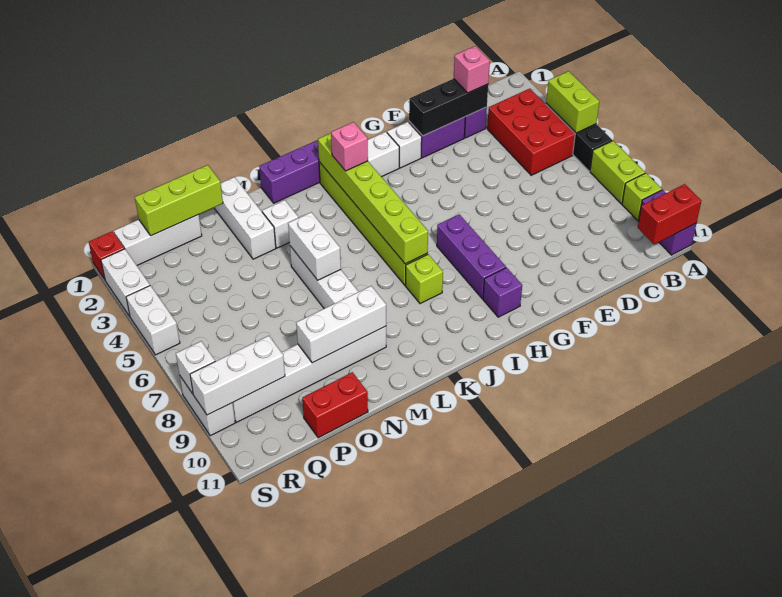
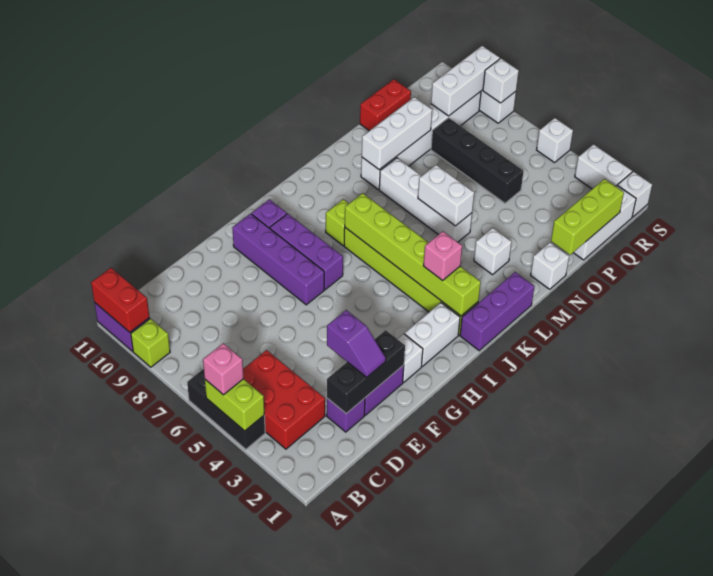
lime brick A7:A8 level 1 -> none
red brick A11:B11 level 2 -> red brick A10:A11 level 2
pink brick D2 level 3 -> pink brick A5 level 3
none -> purple slope E2:E3 level 3 top 3
none -> purple brick G7:G10 level 1
white brick N1:N3 level 1 -> white brick N1 level 1
none -> black brick P5:P8 level 1
red brick S1 level 1 -> white brick S1 level 1
white brick S4:S5 level 1 -> white brick S5 level 1

